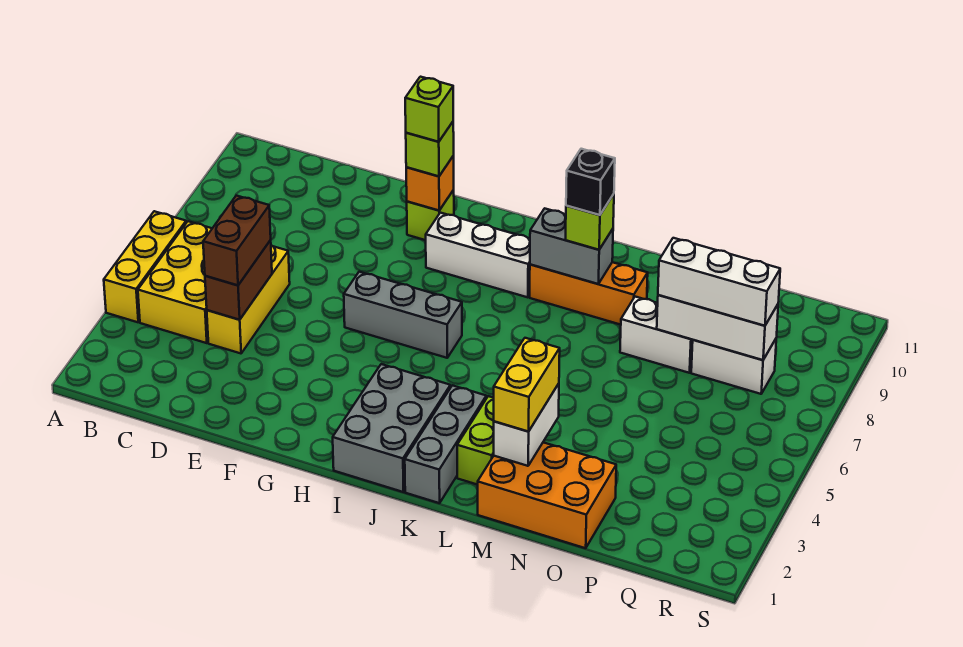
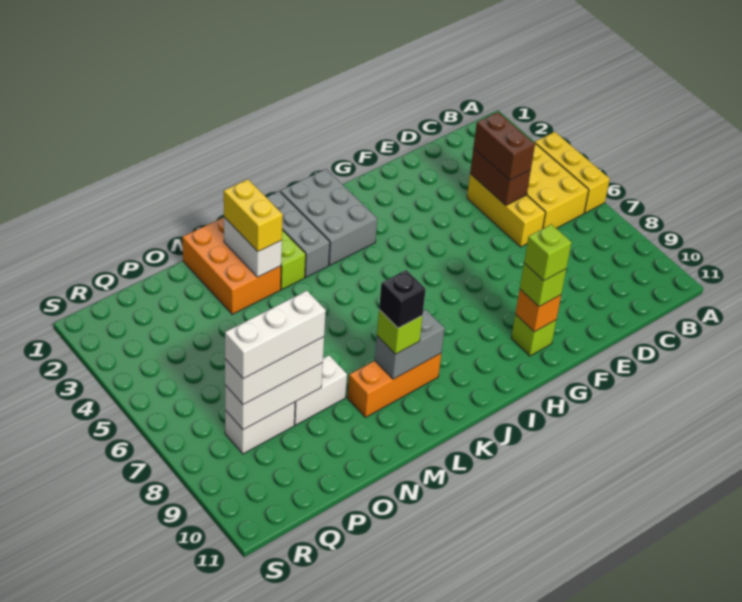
grey brick G6:I6 level 1 -> none
white brick H9:J9 level 1 -> white brick O8:Q8 level 4
orange brick M1:O2 level 1 -> orange brick M1:N3 level 1

